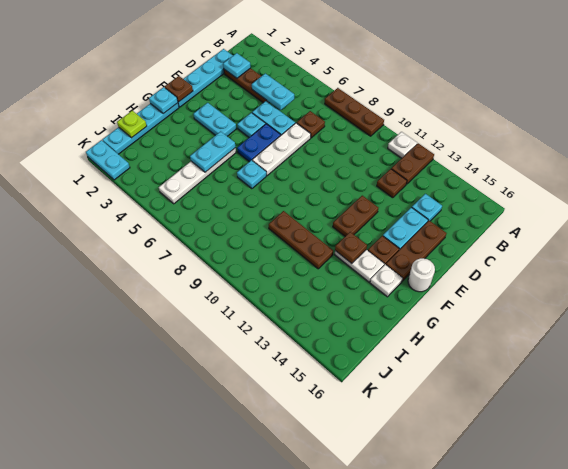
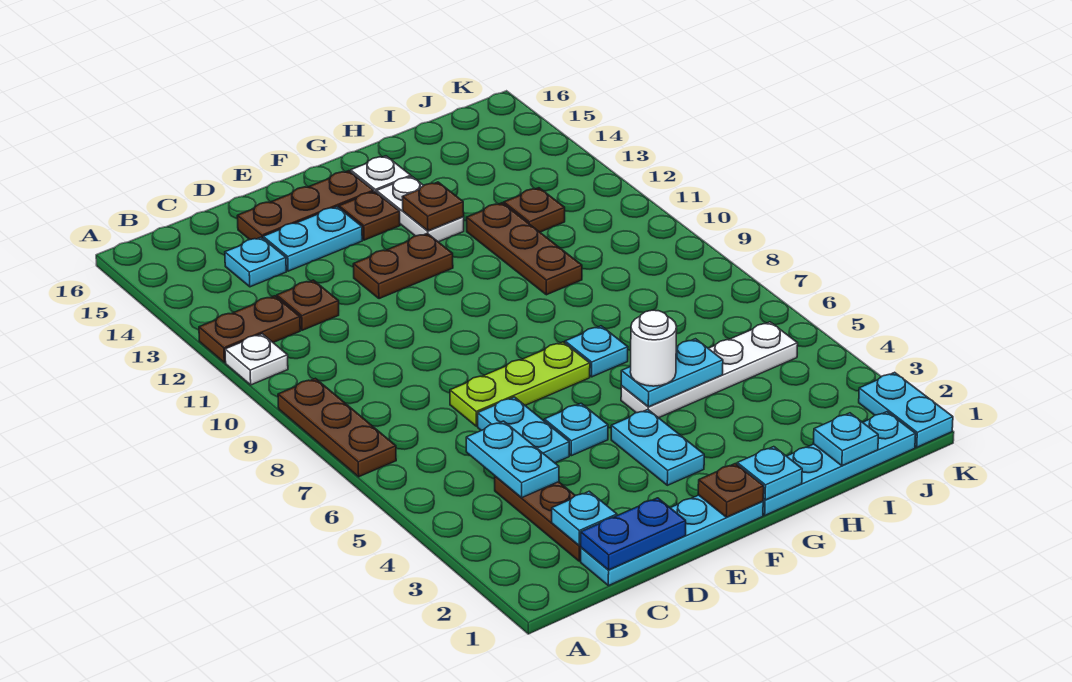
brown plate C7 level 1 -> brown plate I12 level 1
white plate D7:F7 level 1 -> lime plate D7:F7 level 1
blue plate E6:F6 level 1 -> blue plate C1:D1 level 2
white round brick F16 level 1 -> white round brick G5 level 3
lime plate I1 level 2 -> cyan plate I1 level 2

